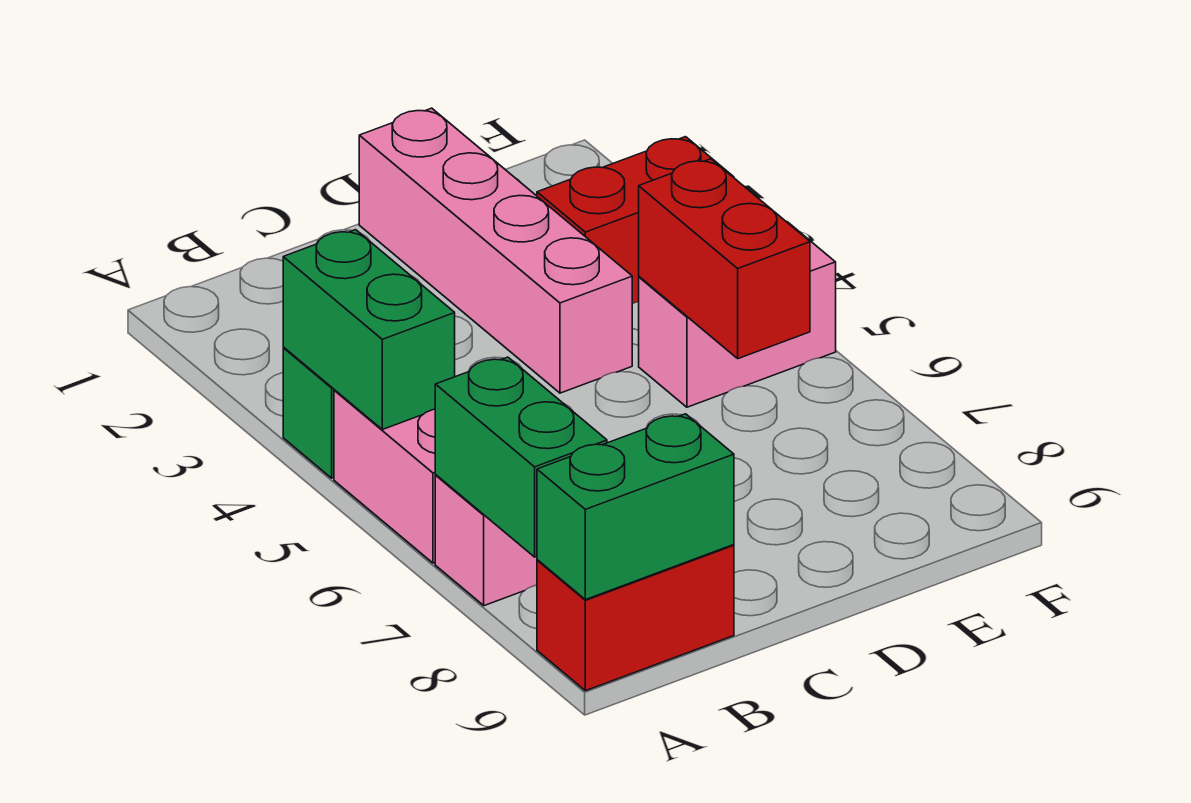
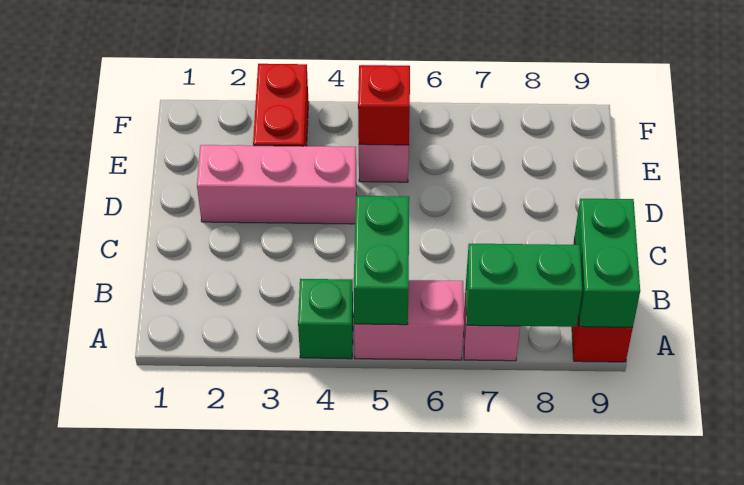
green brick A4:A5 level 2 -> green brick A5:B5 level 2
pink brick D1:D4 level 1 -> pink brick D2:D4 level 1
red brick E5:E6 level 2 -> red brick E5 level 2

